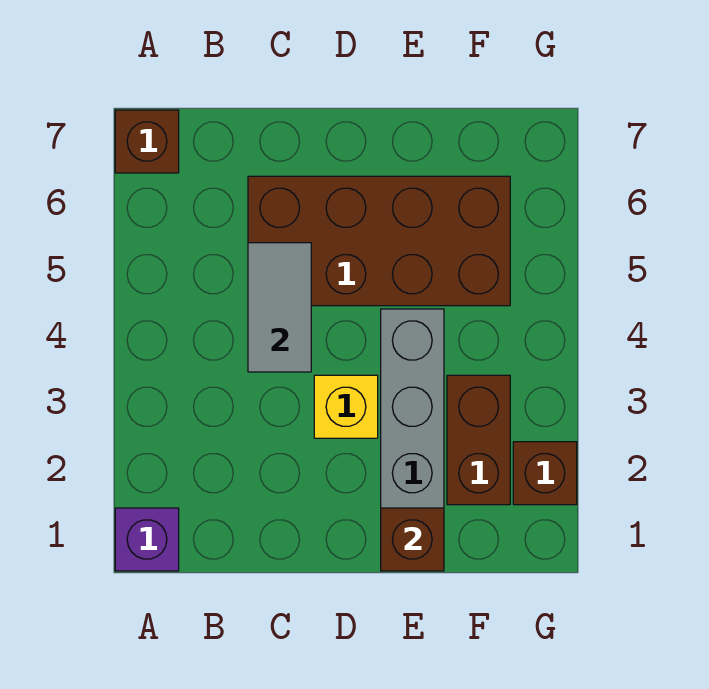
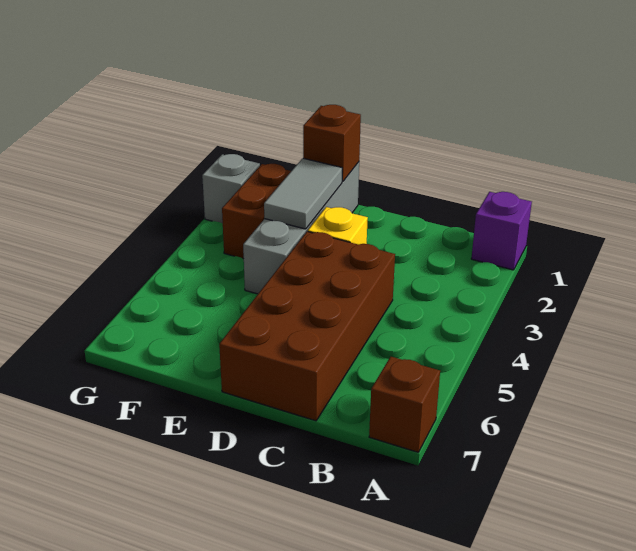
grey tile C4:C5 level 2 -> grey tile E2:E3 level 2
brown brick C5:F6 level 1 -> brown brick C4:D7 level 1
brown brick G2 level 1 -> grey brick G2 level 1

